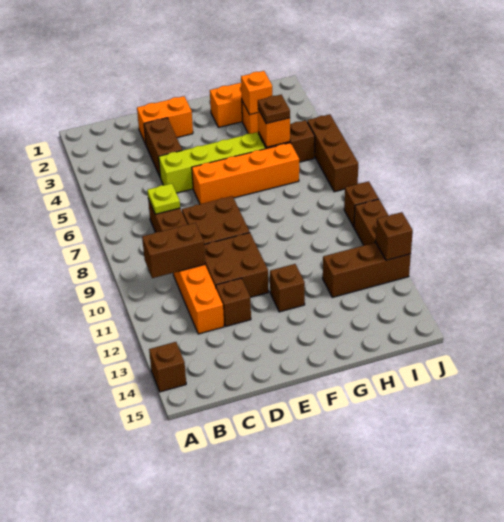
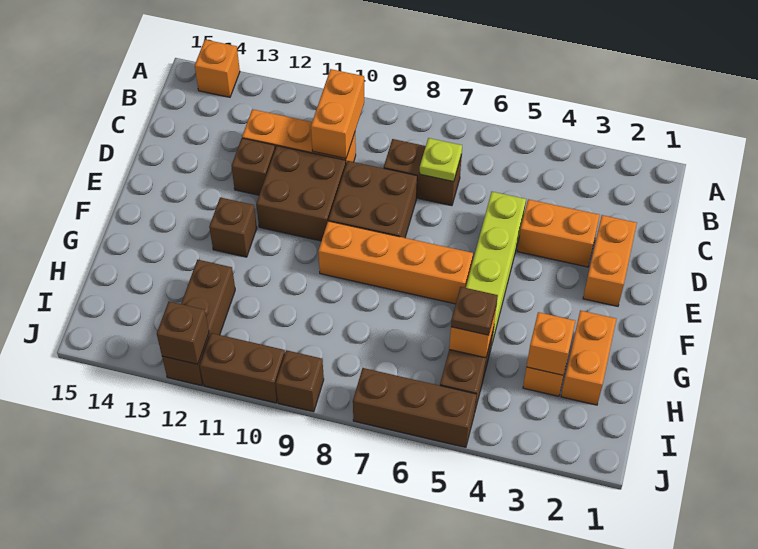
brown brick A14 level 1 -> orange brick A14 level 1
brown brick B10:C10 level 2 -> orange brick B10:C10 level 2
brown brick D3:D4 level 1 -> orange brick D3:D4 level 1
orange brick E6:H6 level 1 -> orange brick F6:F9 level 1

